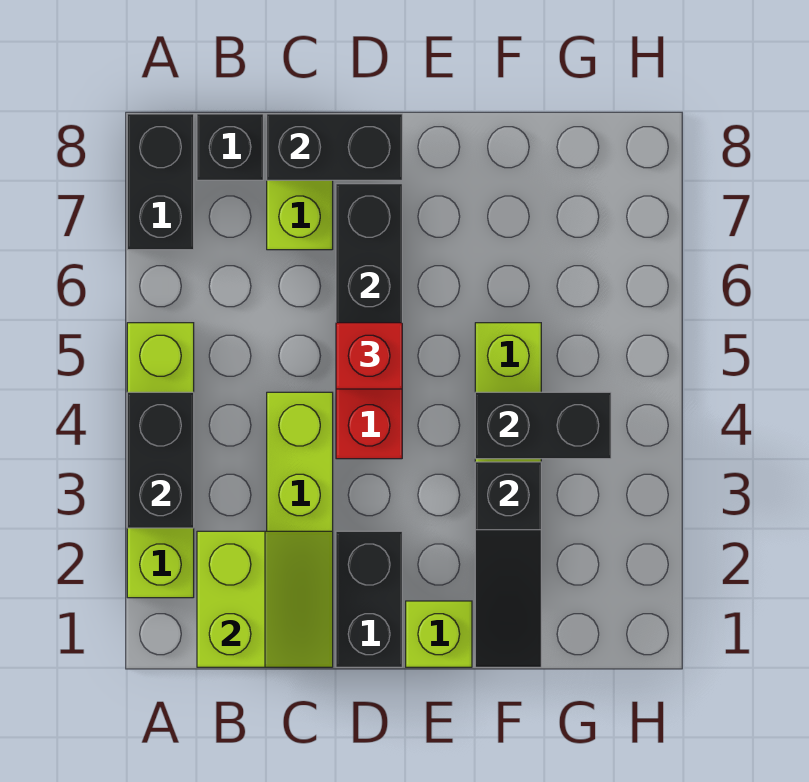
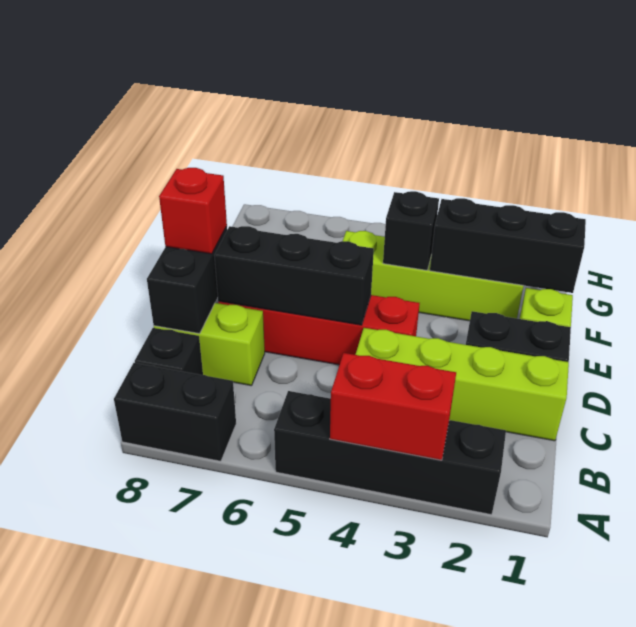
lime brick A2:A5 level 1 -> black brick A2:A5 level 1
black brick A3:A4 level 2 -> red brick A3:A4 level 2
lime slope B1:C2 level 2 top B -> none
red brick D5 level 3 -> red brick D8 level 3
black slope F1:F3 level 2 top 3 -> black brick F1:F3 level 2
black brick F4:G4 level 2 -> black brick F4 level 2

